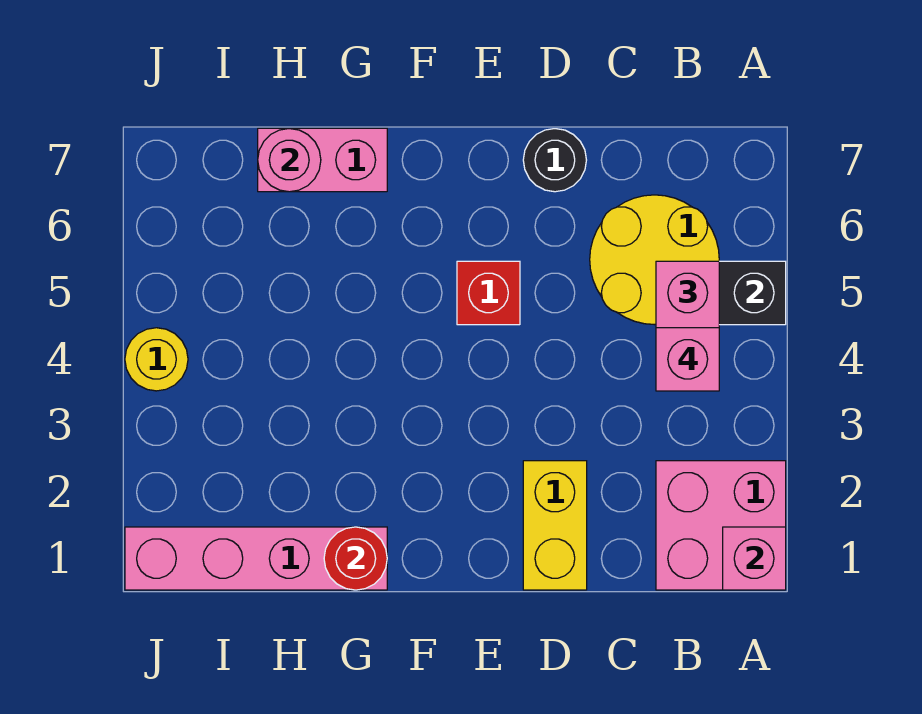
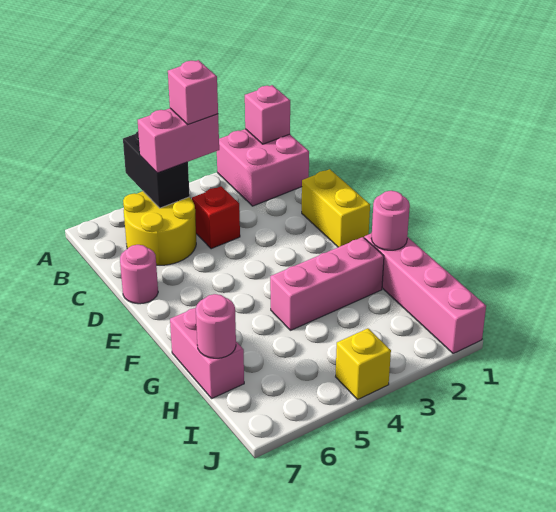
yellow brick D1:D2 level 1 -> yellow brick D1:E1 level 1
black round brick D7 level 1 -> pink round brick D7 level 1
red brick E5 level 1 -> red brick C4 level 1
red round brick G1 level 2 -> pink round brick G1 level 2
none -> pink brick G2:G4 level 1
yellow round brick J4 level 1 -> yellow brick J4 level 1

